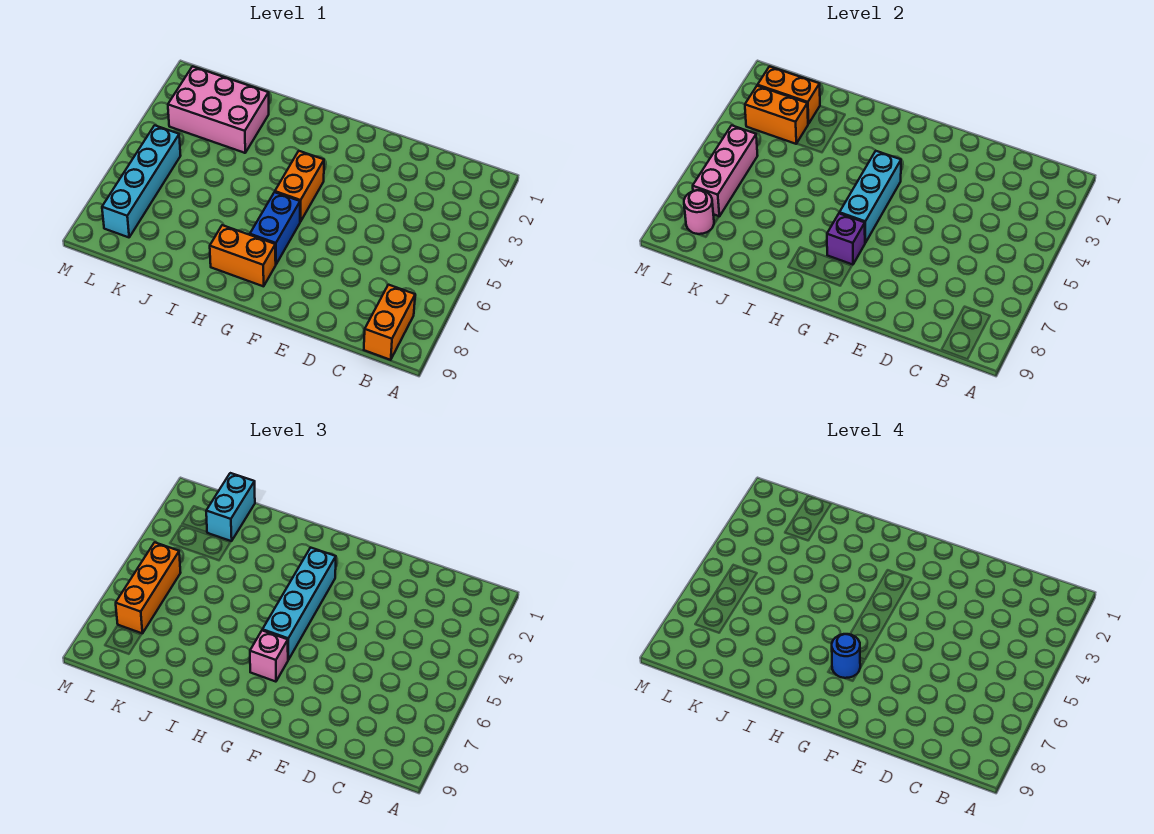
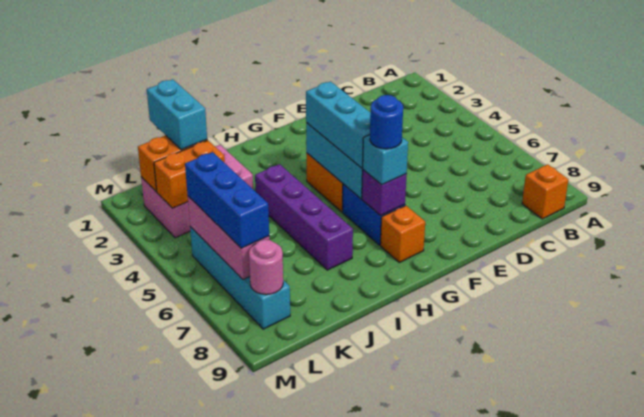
orange brick B8:B9 level 1 -> orange brick B9 level 1
cyan brick G3:G6 level 3 -> cyan brick G4:G6 level 3
pink brick G7 level 3 -> cyan brick G7 level 3
orange brick G8:H8 level 1 -> orange brick G8 level 1
none -> purple brick I4:I7 level 1
orange brick L5:L7 level 3 -> blue brick L5:L7 level 3

